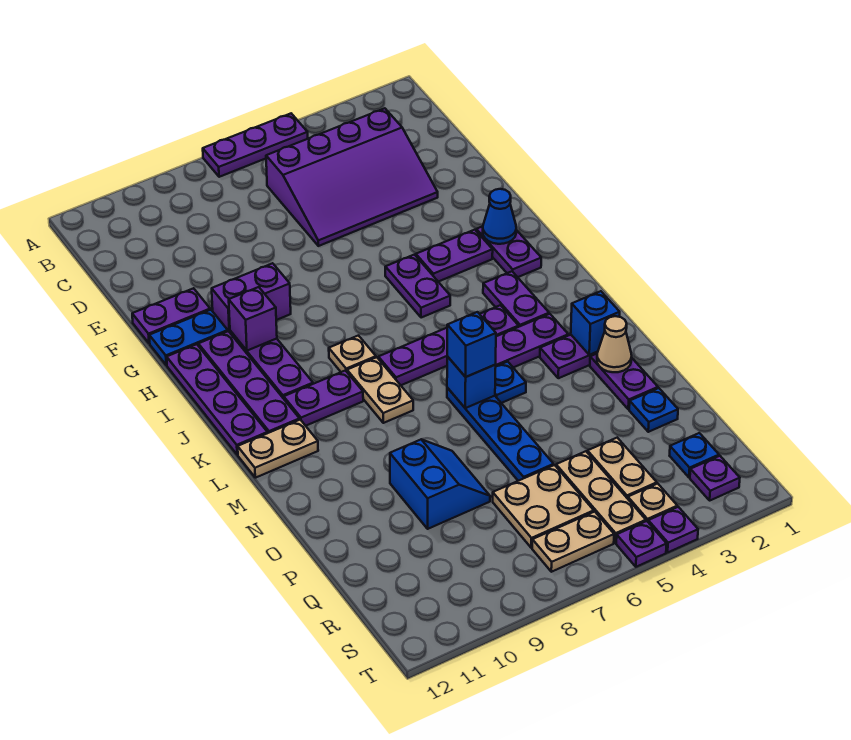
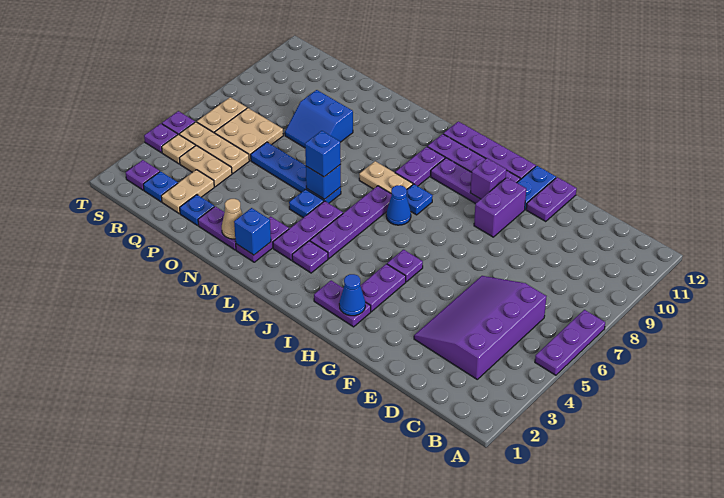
purple plate H5:I5 level 1 -> purple plate H5 level 1
purple plate J3:K3 level 1 -> purple plate K3 level 1
none -> blue cone J7 level 1
tan plate J8 level 1 -> blue plate J8 level 1
tan plate L11:L12 level 1 -> tan plate Q2:Q3 level 1

